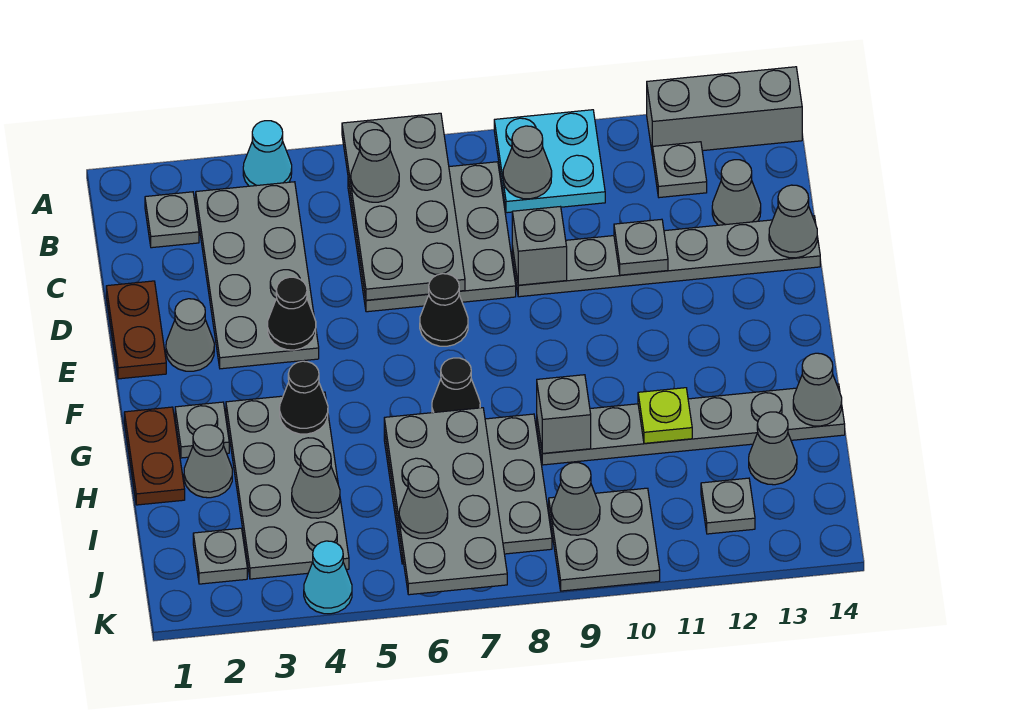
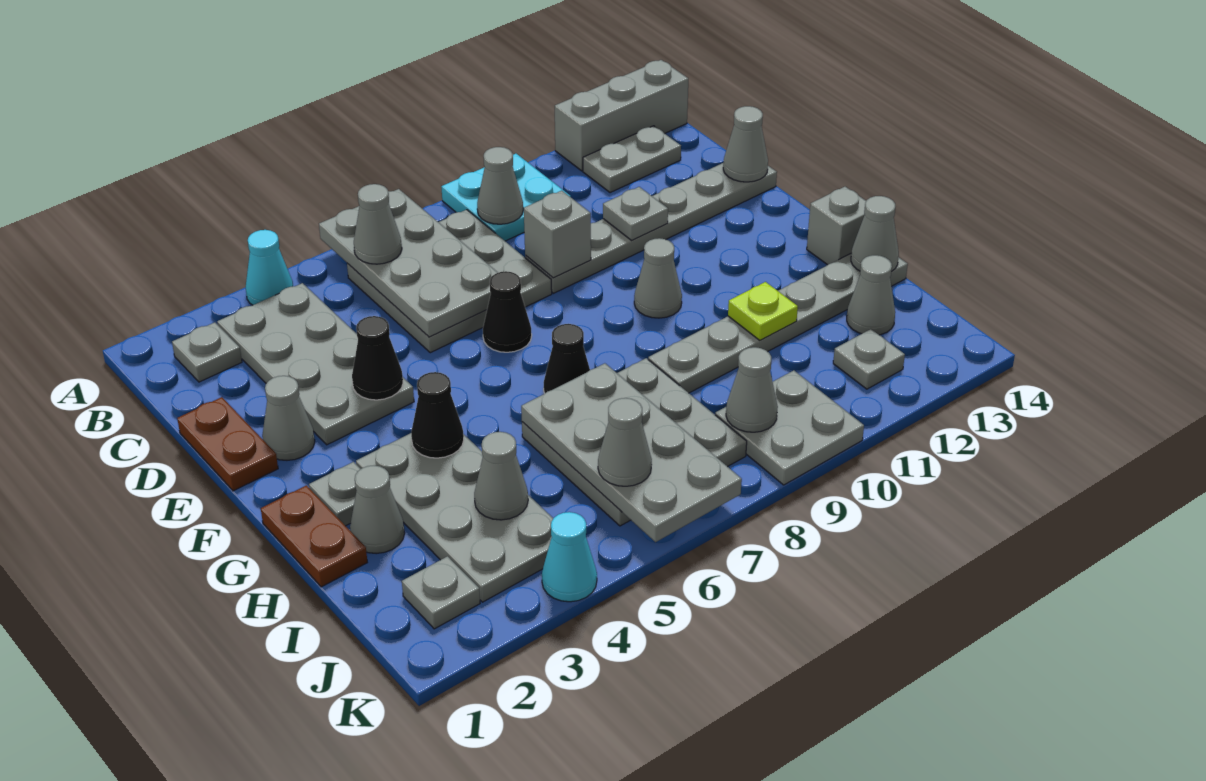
grey plate B12 level 1 -> grey plate B12:B13 level 1
grey cone C13 level 1 -> grey cone F10 level 1
grey brick H9 level 2 -> grey brick G14 level 1

